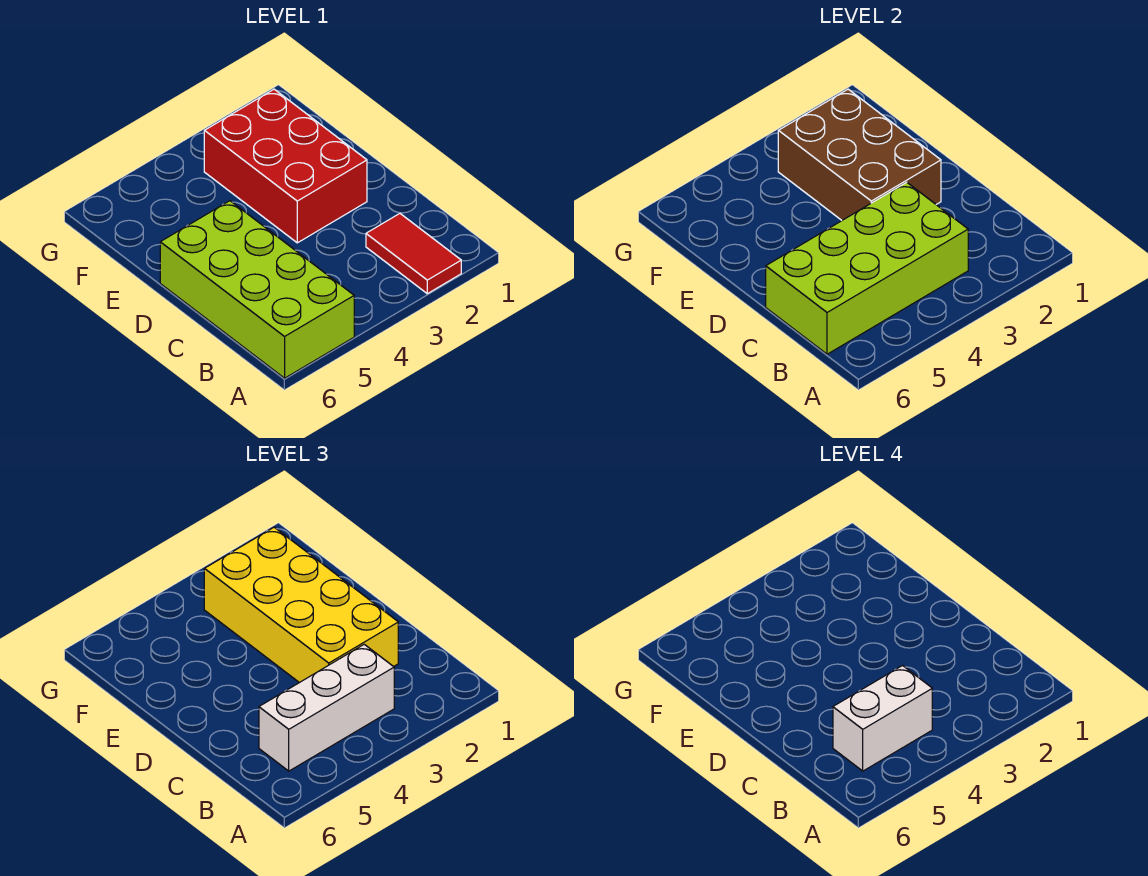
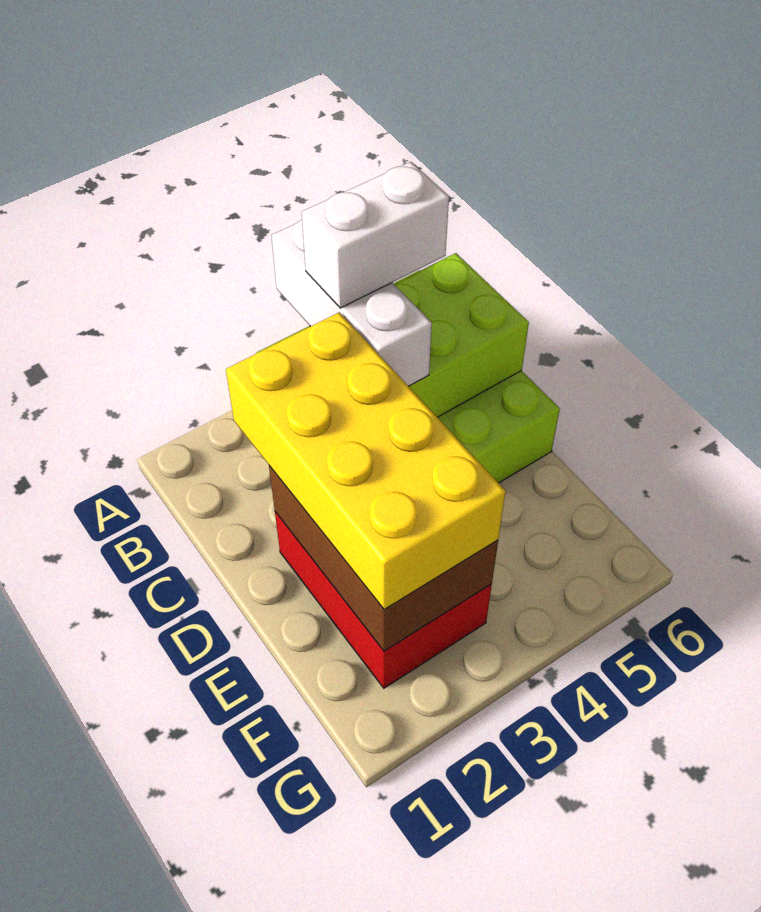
red tile A2:B2 level 1 -> none
white brick B3:B5 level 3 -> white brick A4:C4 level 3

